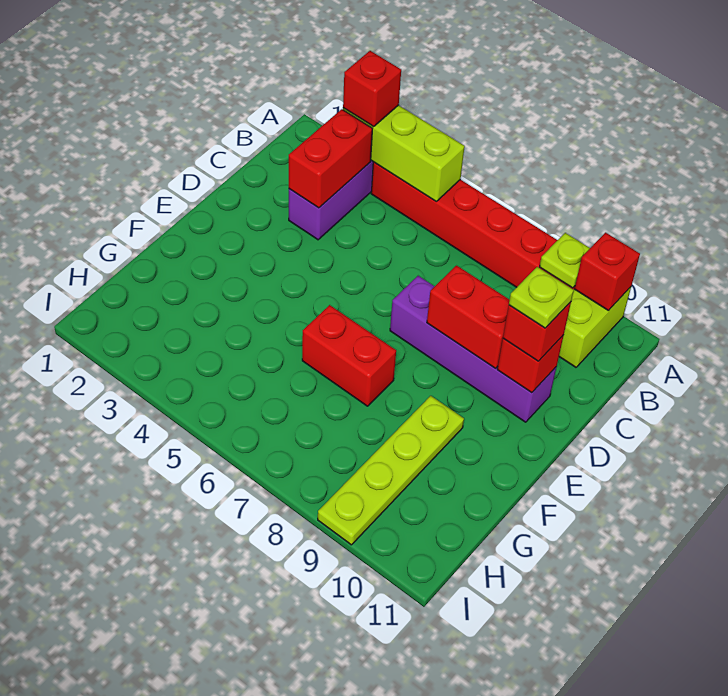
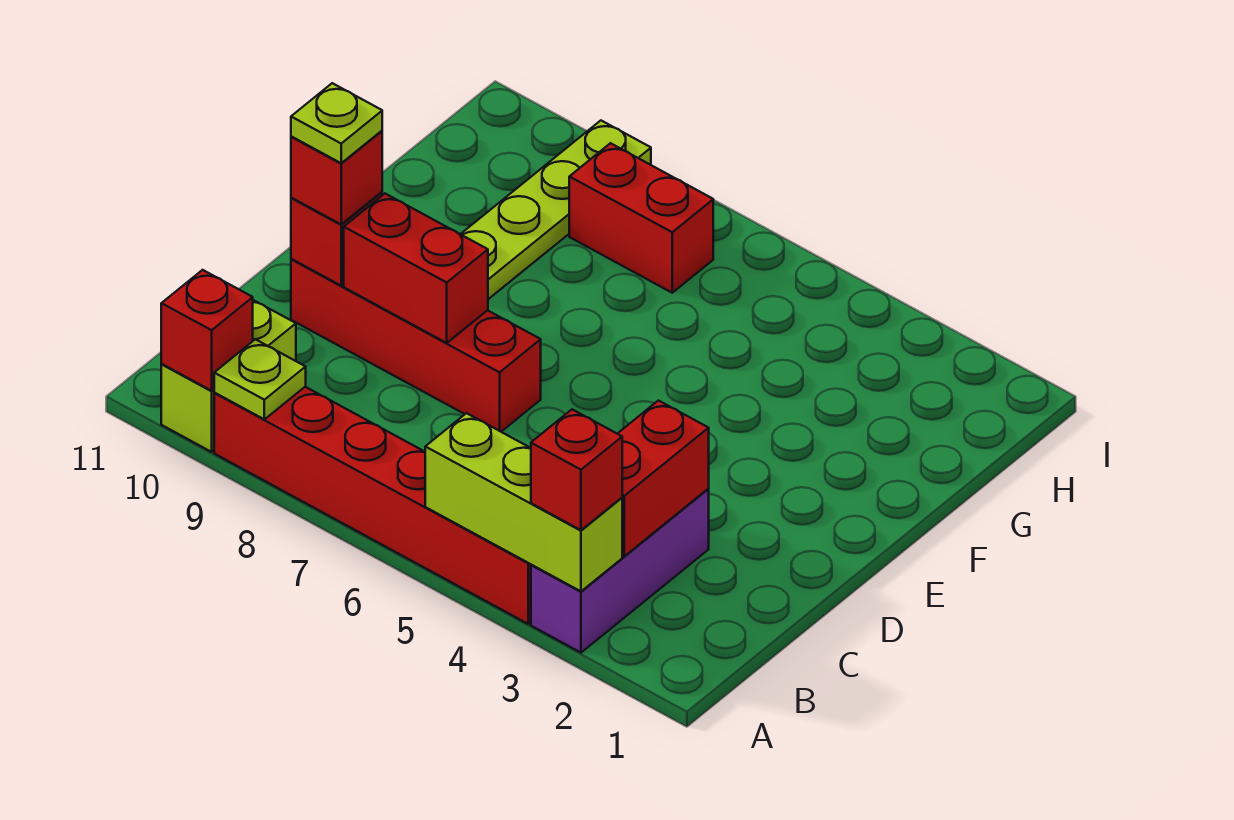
purple brick D7:D10 level 1 -> red brick D7:D10 level 1
red brick F6:F7 level 1 -> red brick H7:H8 level 1

